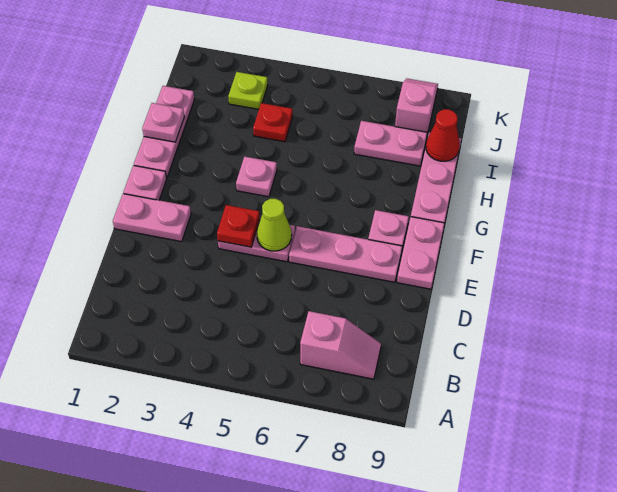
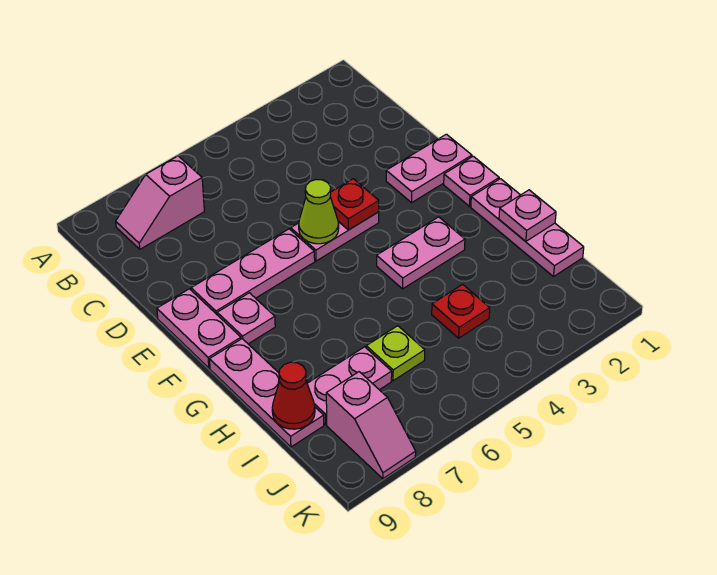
pink plate G4 level 1 -> pink plate G3:G4 level 1
lime plate J3 level 1 -> lime plate I6 level 1

